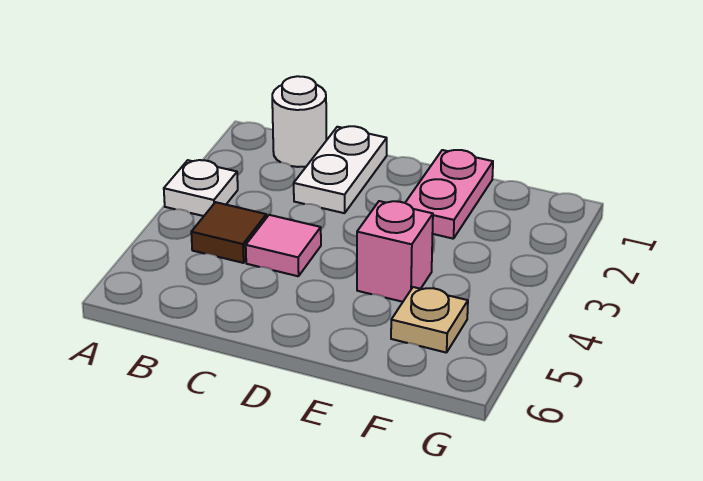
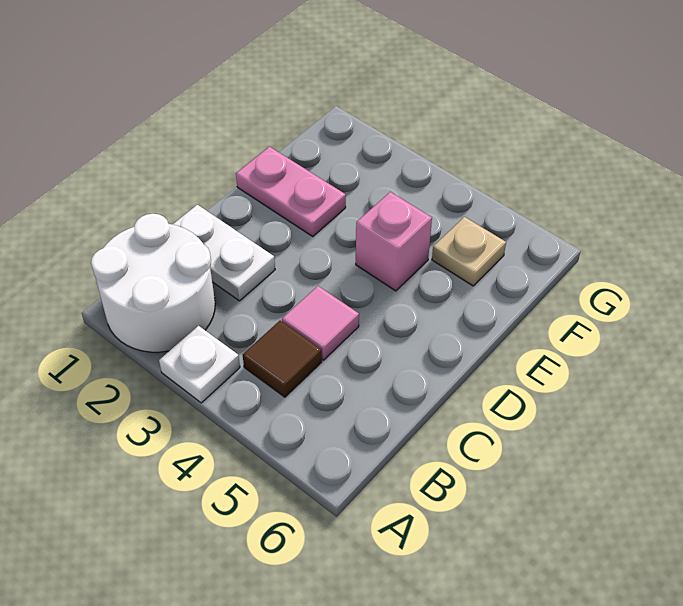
white round brick B1 level 1 -> white round brick A1:B2 level 1

